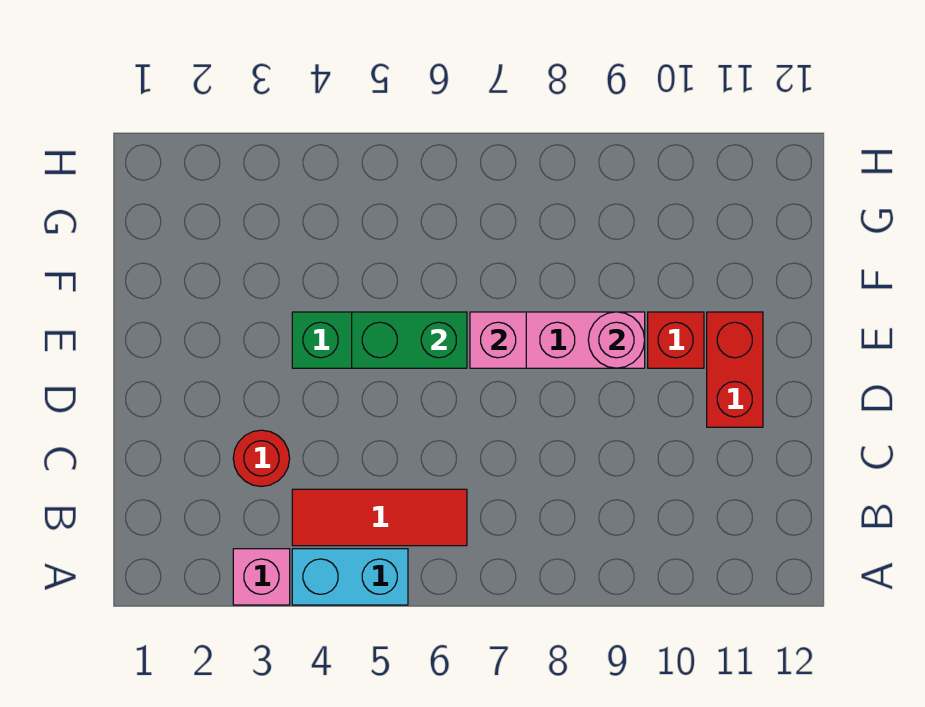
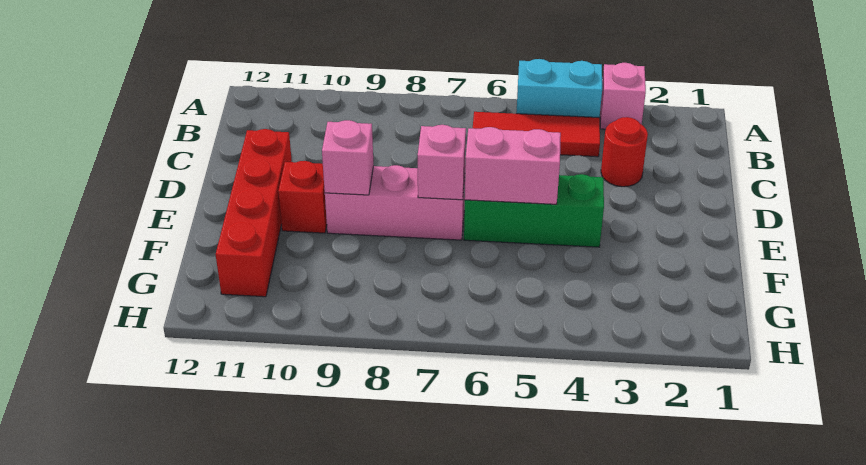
red brick D11:E11 level 1 -> red brick D11:G11 level 1
green brick E5:E6 level 2 -> pink brick E5:E6 level 2
pink round brick E9 level 2 -> pink brick E9 level 2

